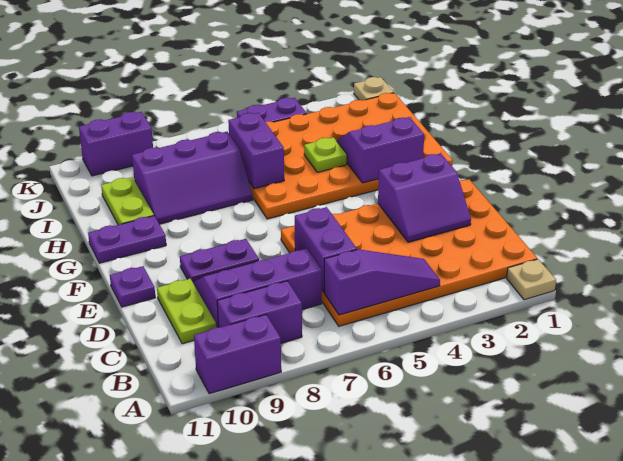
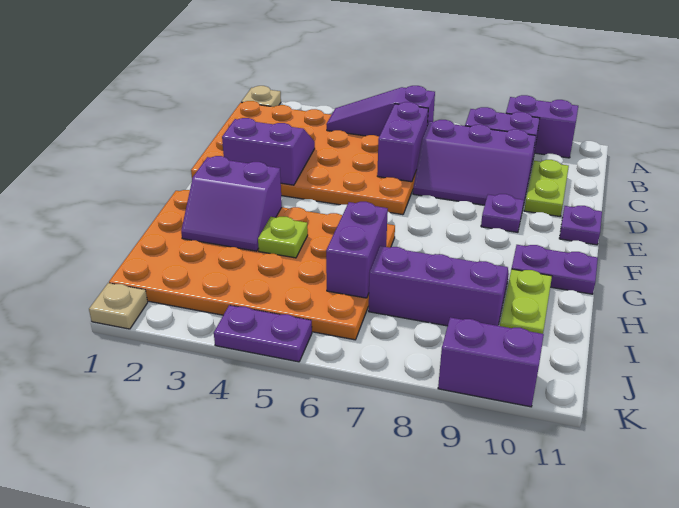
purple plate E8:E9 level 1 -> purple plate E9 level 1

